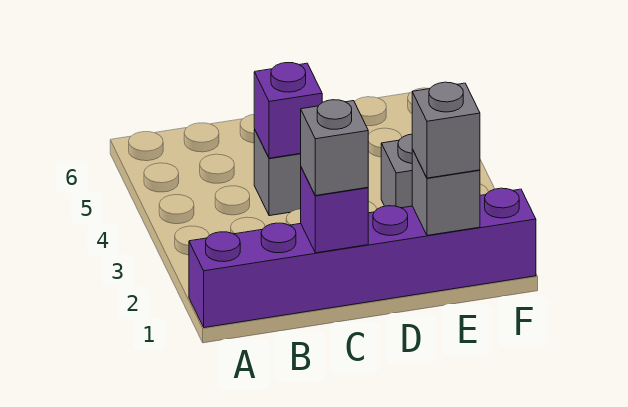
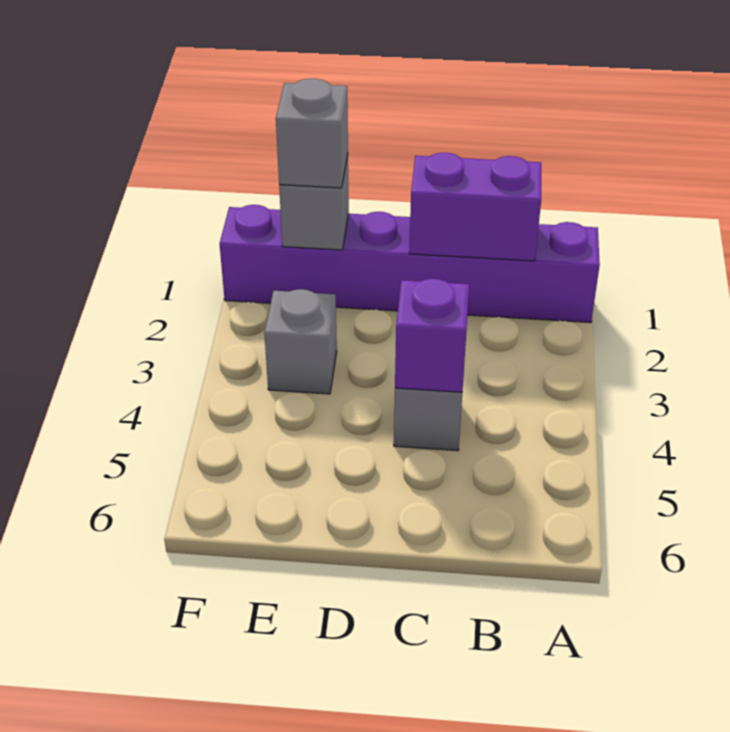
purple brick C1 level 2 -> purple brick B1:C1 level 2
grey brick C1 level 3 -> none

